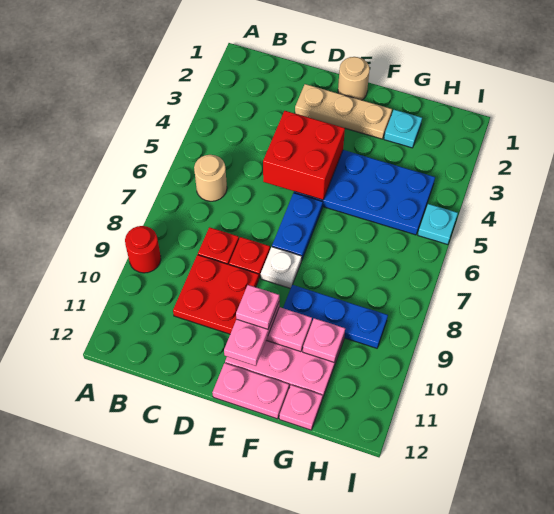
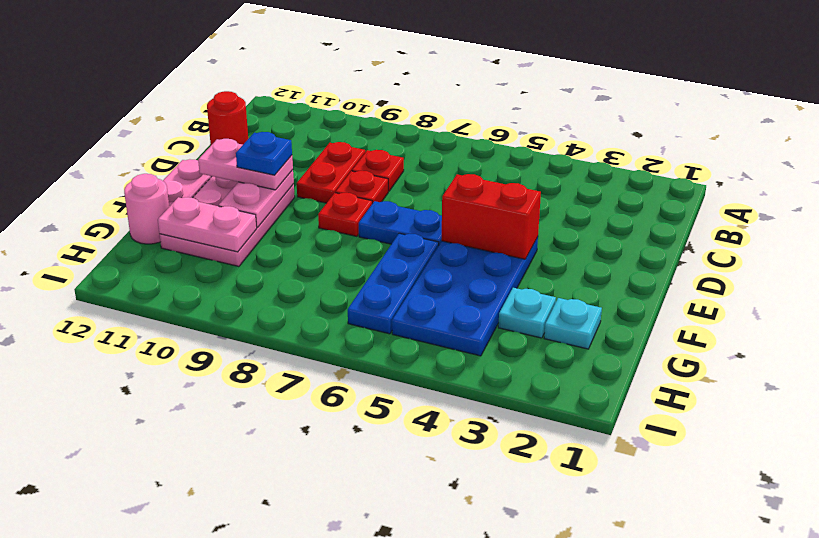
red round brick A9 level 1 -> red round brick C12 level 1
tan round brick B6 level 1 -> none
red plate C9:D10 level 1 -> red plate C9:D9 level 1
tan plate D2:F2 level 1 -> none
red brick D4:E5 level 2 -> red brick E4:E5 level 2
tan round brick E1 level 1 -> none
white plate E8 level 1 -> red plate E8 level 1
pink plate E10 level 4 -> blue plate E10 level 4
blue plate F9:H9 level 1 -> blue plate F6:H6 level 1
pink plate G10 level 2 -> pink plate G10:G11 level 2
pink plate G12 level 1 -> pink round brick G12 level 1
cyan plate I5 level 1 -> cyan plate G3 level 1

